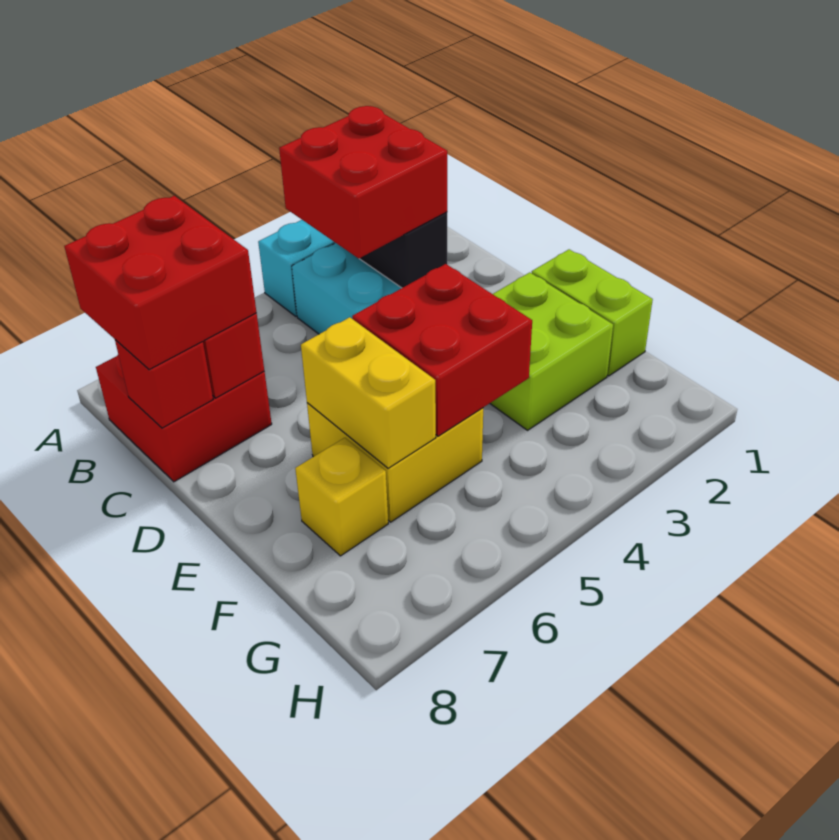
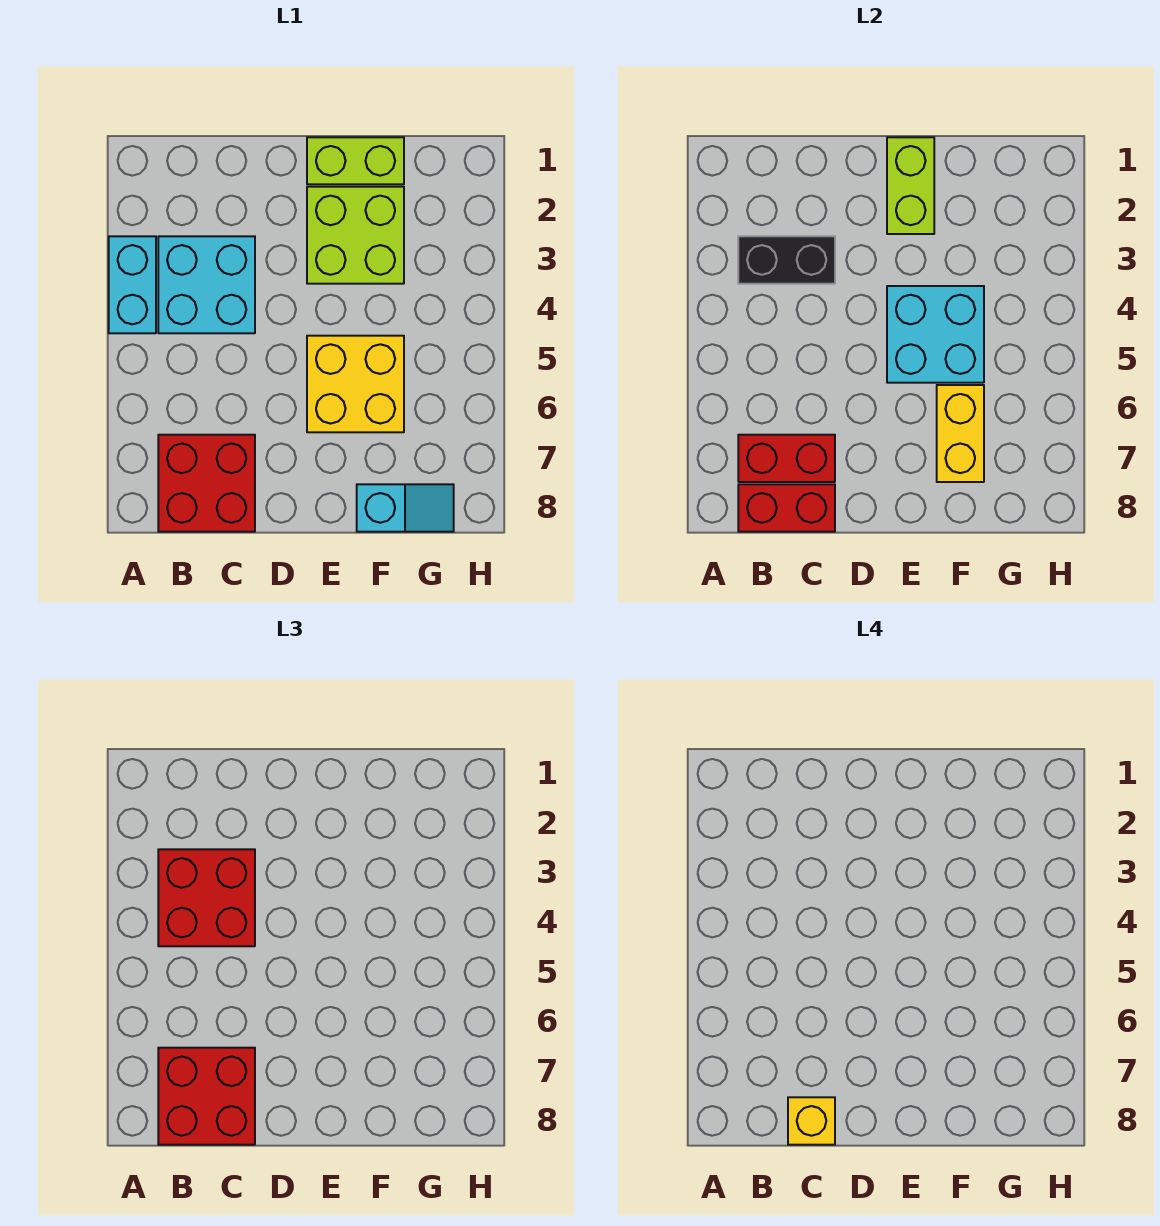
red brick C8 level 2 -> red brick B8:C8 level 2
none -> lime brick E1:E2 level 2
red brick E4:F5 level 2 -> cyan brick E4:F5 level 2
yellow brick E6:F6 level 2 -> yellow brick F6:F7 level 2
yellow brick F7 level 1 -> yellow brick C8 level 4
none -> cyan slope F8:G8 level 1 top F

